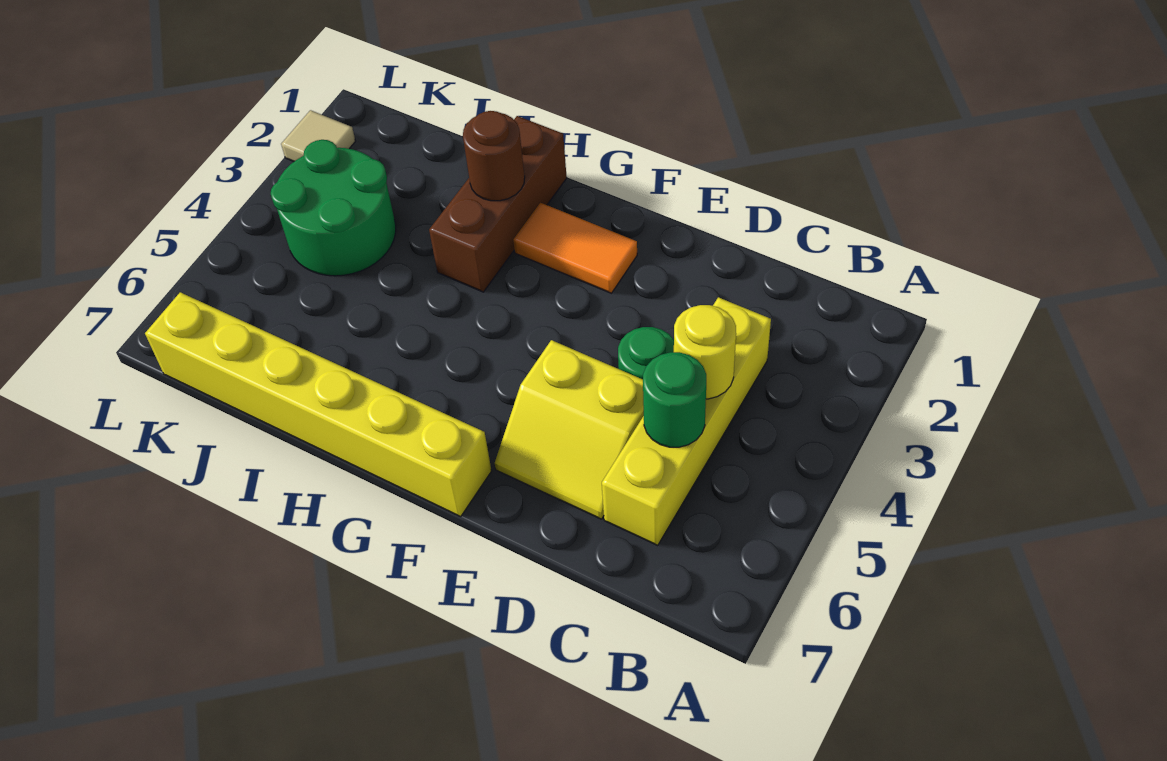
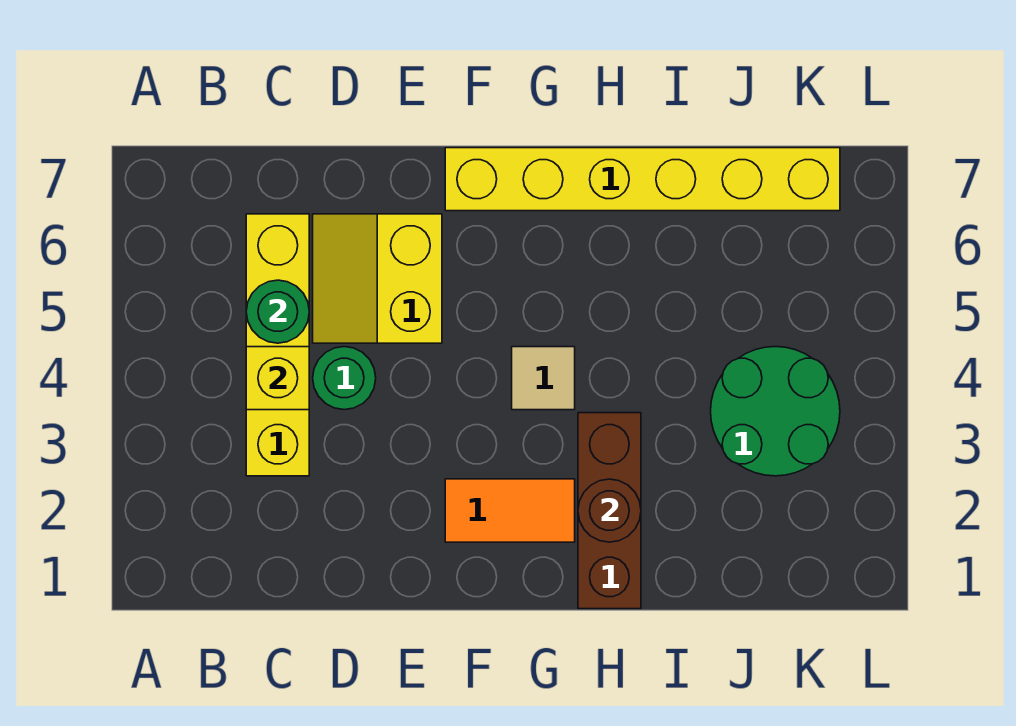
yellow round brick C4 level 2 -> yellow brick C4 level 2
yellow slope D5:E6 level 1 top 5 -> yellow slope D5:E6 level 1 top E
tan tile L2 level 1 -> tan tile G4 level 1

